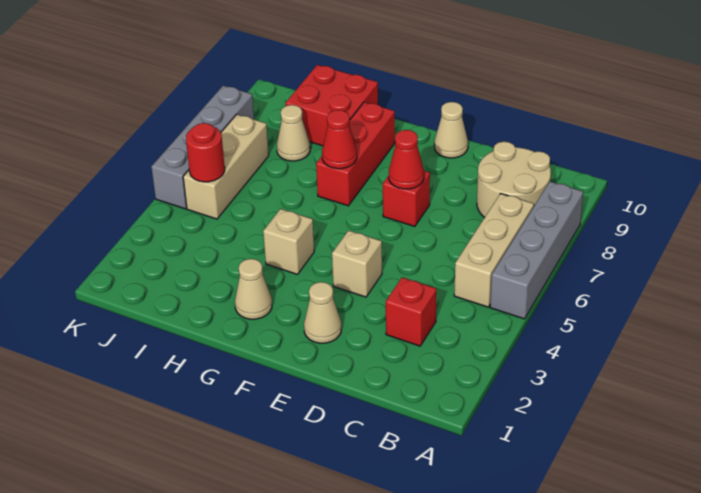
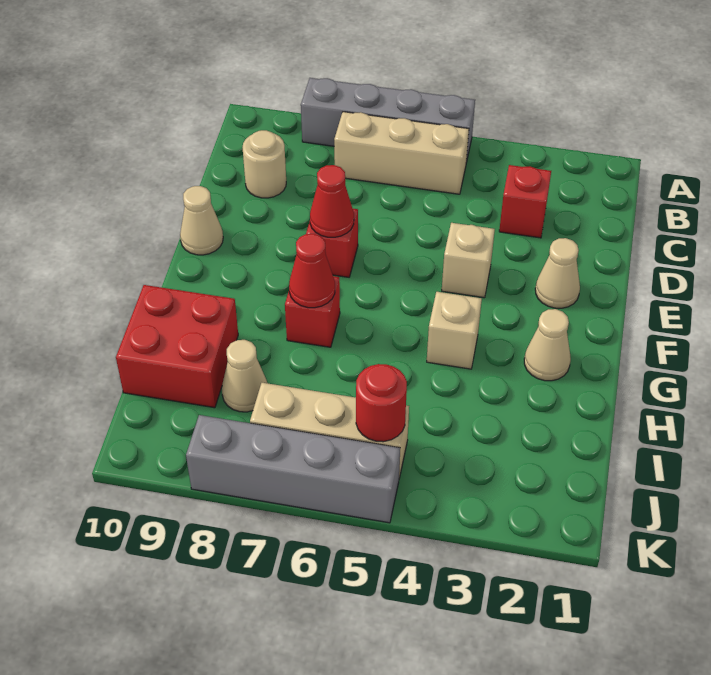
tan round brick B8:C9 level 1 -> tan round brick C9 level 1
red brick G7:G9 level 1 -> red brick G7 level 1

